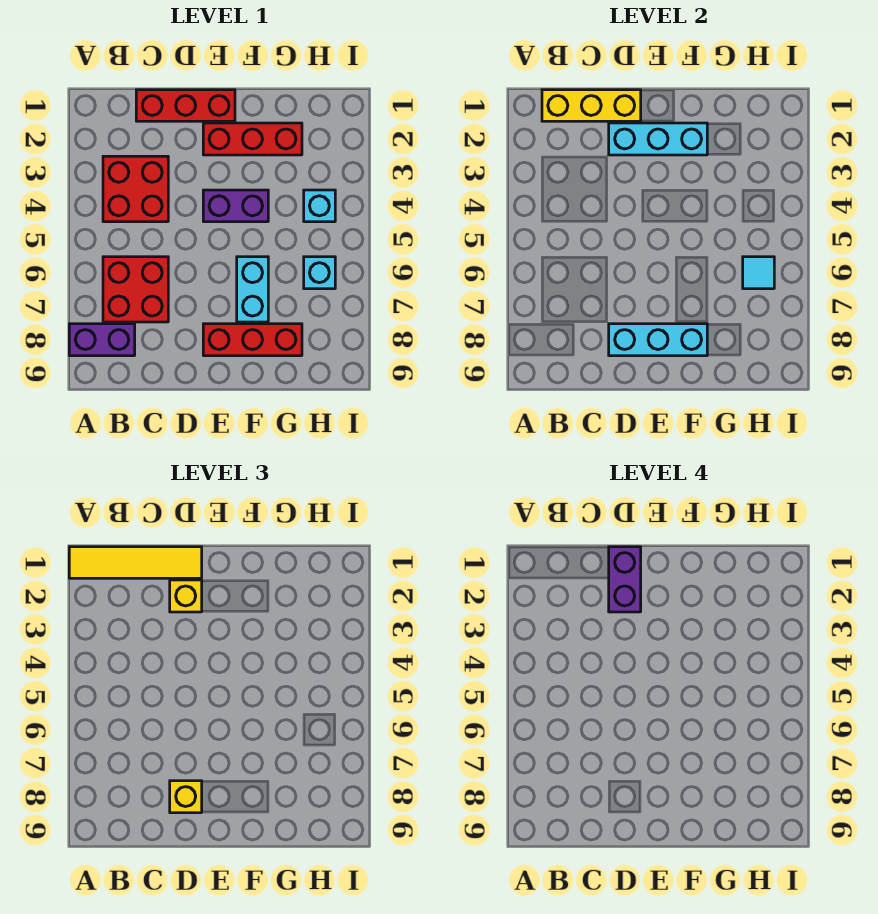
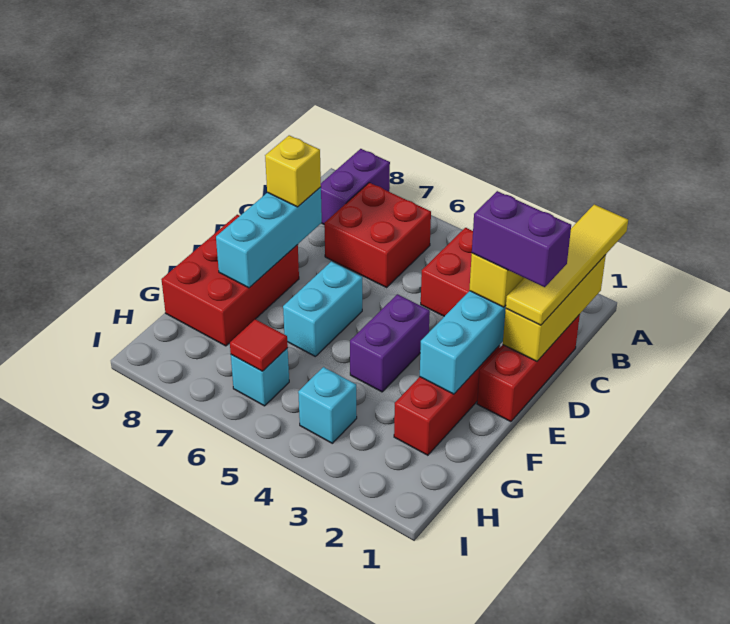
red brick E8:G8 level 1 -> red brick E8:G9 level 1
cyan brick F6:F7 level 1 -> cyan brick E6:F6 level 1
cyan tile H6 level 2 -> red tile H6 level 2

